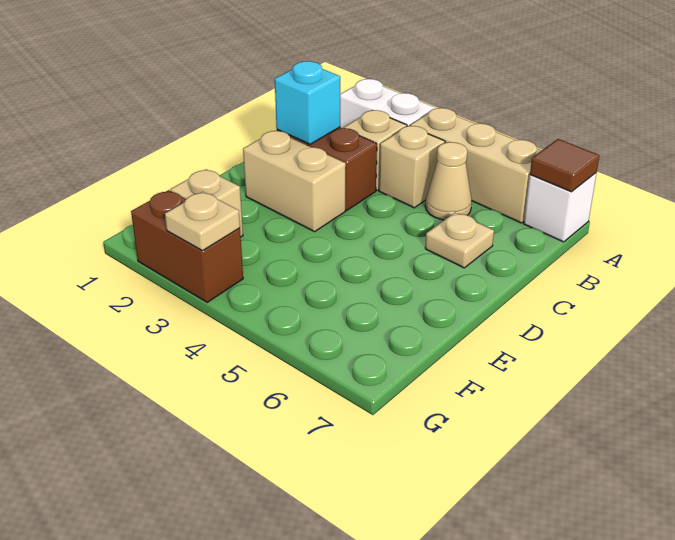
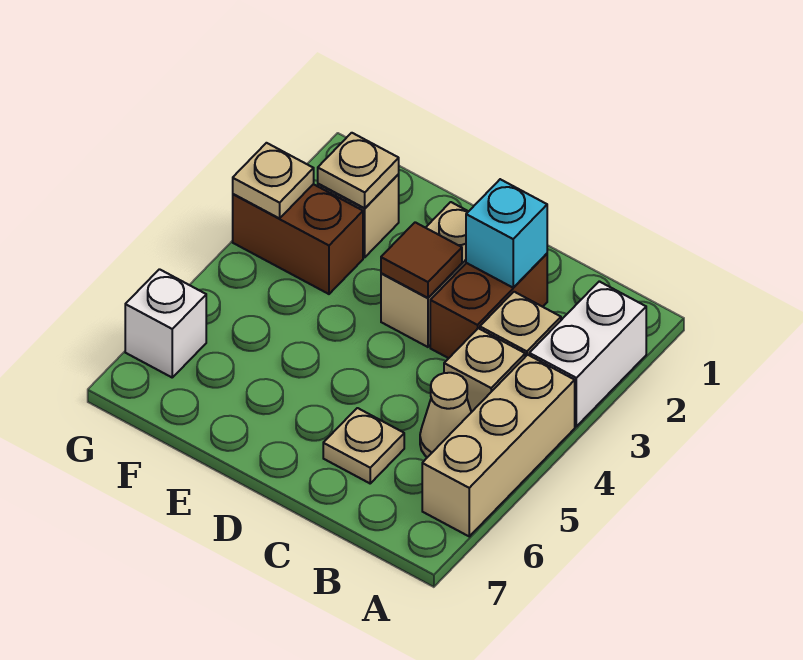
white brick A7 level 1 -> white brick G6 level 1
brown tile A7 level 2 -> brown tile D3 level 2
none -> tan plate F2 level 2
brown brick G2:G3 level 1 -> brown brick F3:G3 level 1

